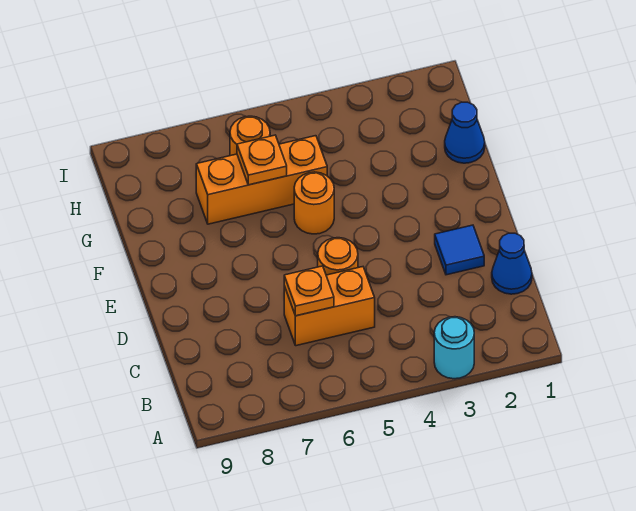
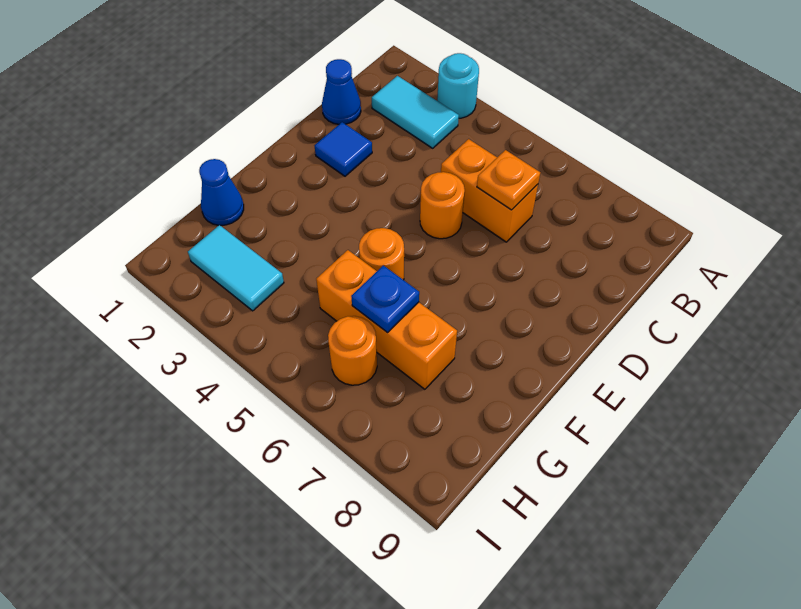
none -> cyan tile B2:B3 level 1
orange plate G6 level 2 -> blue plate G6 level 2
none -> cyan tile H2:H3 level 1

